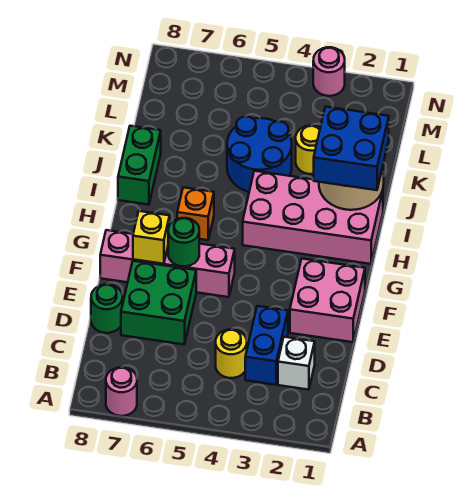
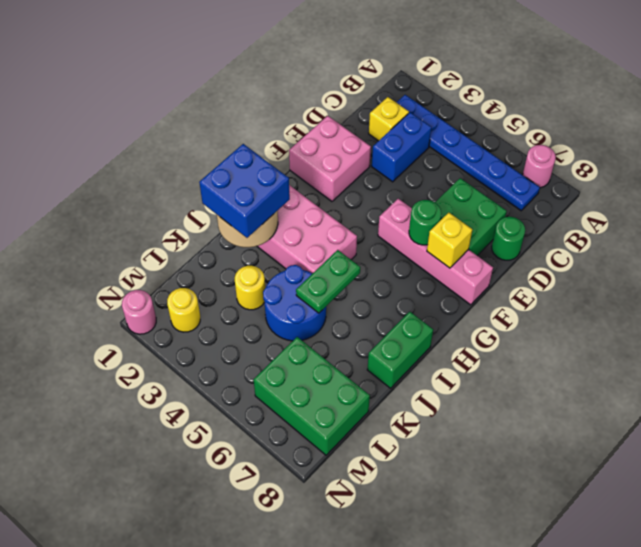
none -> blue plate B2:B7 level 1
white brick C2 level 1 -> yellow brick C2 level 1
yellow round brick C4 level 1 -> yellow round brick M2 level 1
orange brick H6 level 1 -> none
none -> green plate I5:J5 level 2
none -> green brick L6:M8 level 1
pink round brick N3 level 1 -> pink round brick N1 level 1

